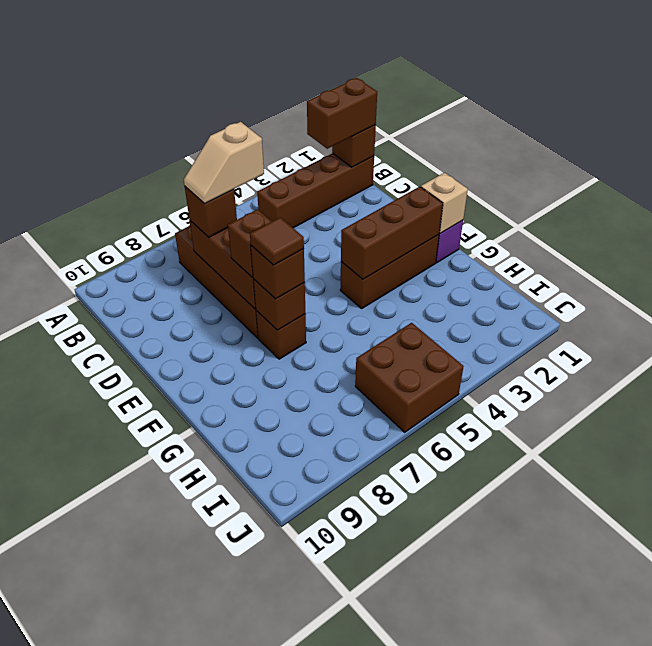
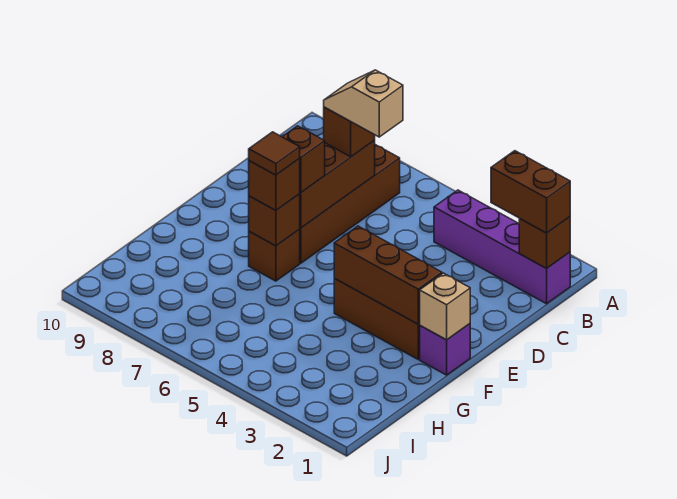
brown brick B1:B4 level 1 -> purple brick B1:B4 level 1
brown brick I5:J6 level 1 -> none

